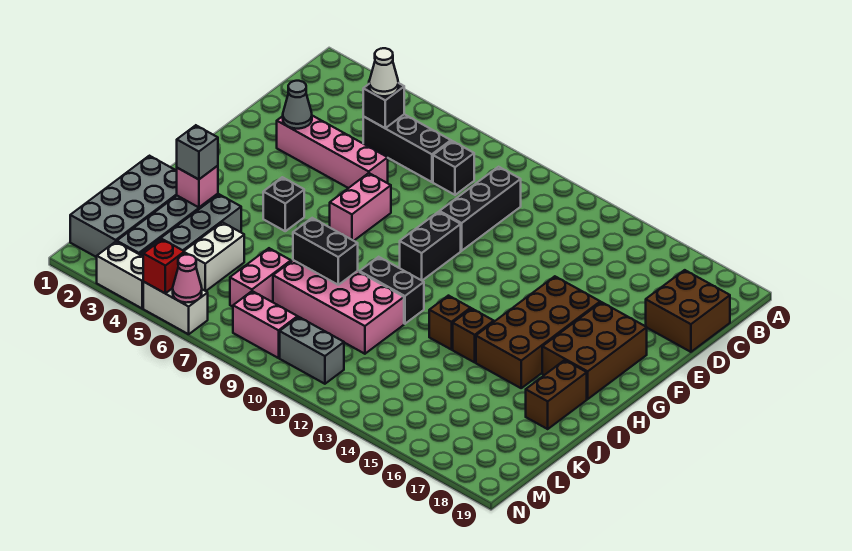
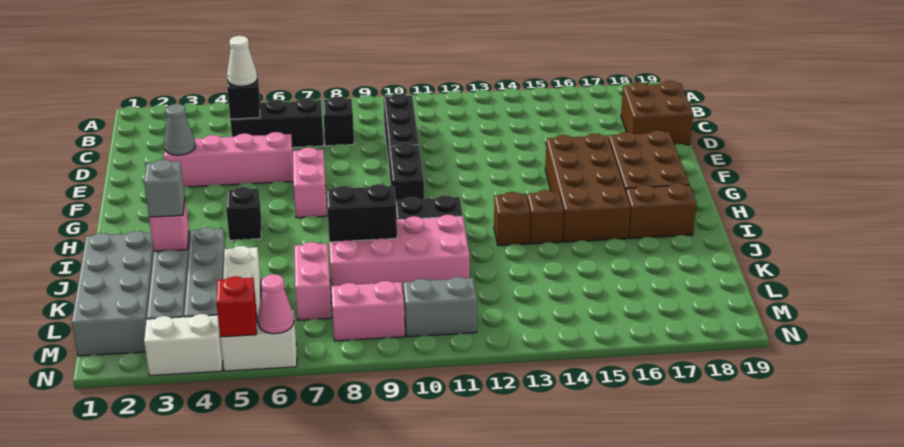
brown brick I18:J18 level 1 -> brown brick I17:I18 level 1

